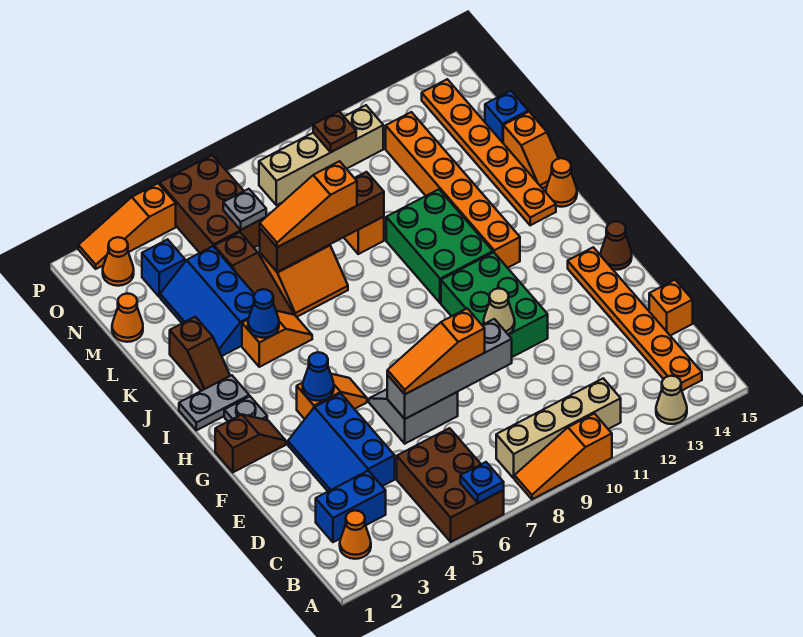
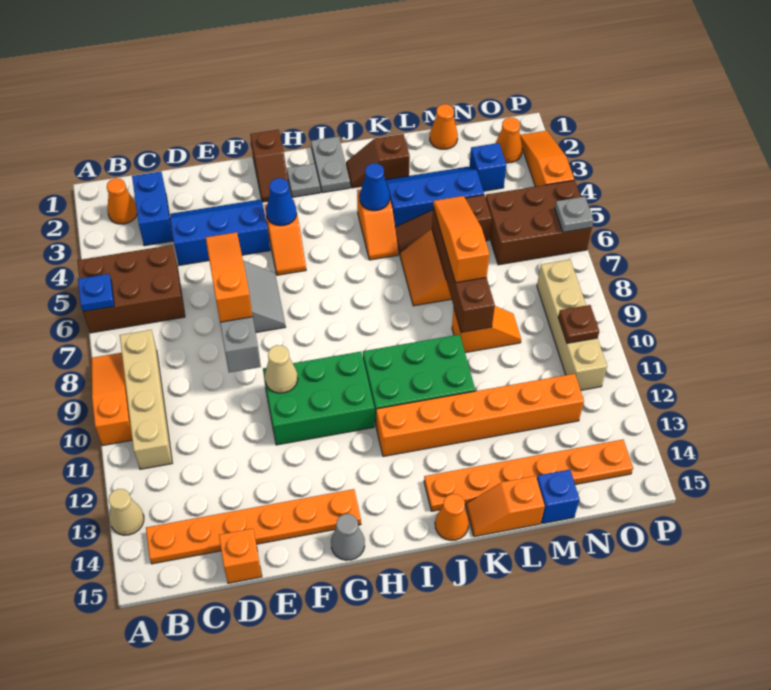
brown cone G15 level 1 -> grey cone G15 level 1
grey plate N6 level 2 -> grey plate P6 level 2

